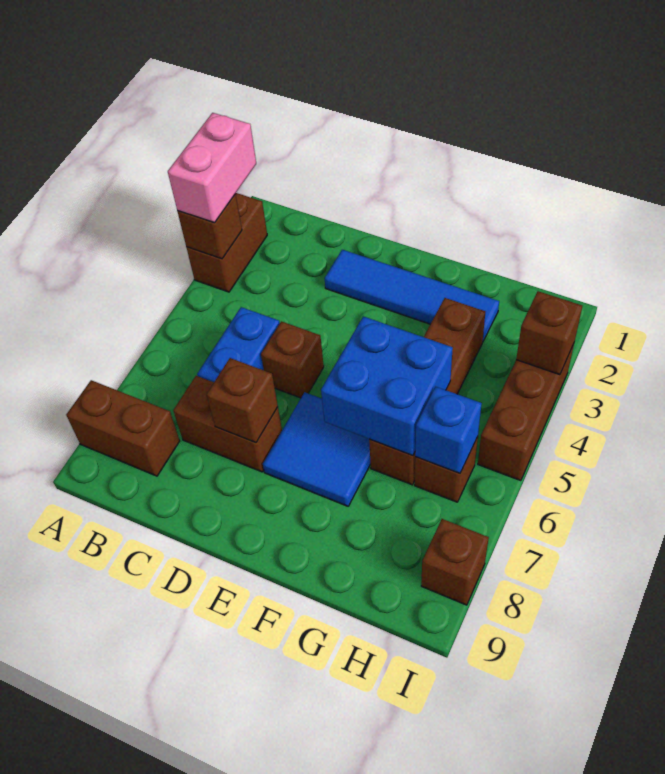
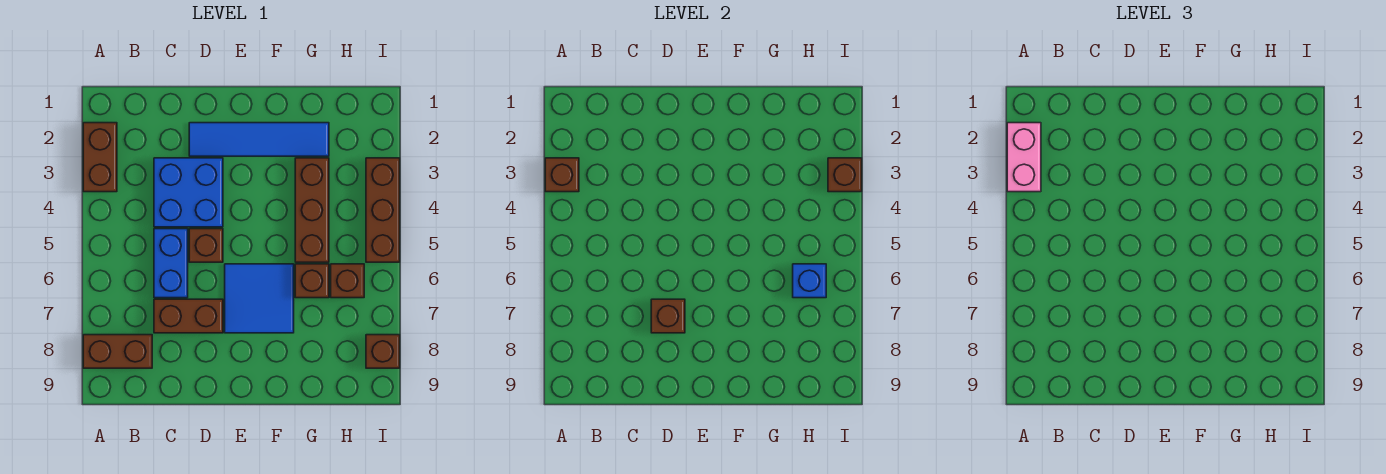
blue brick F5:G6 level 2 -> blue brick C3:D4 level 1

